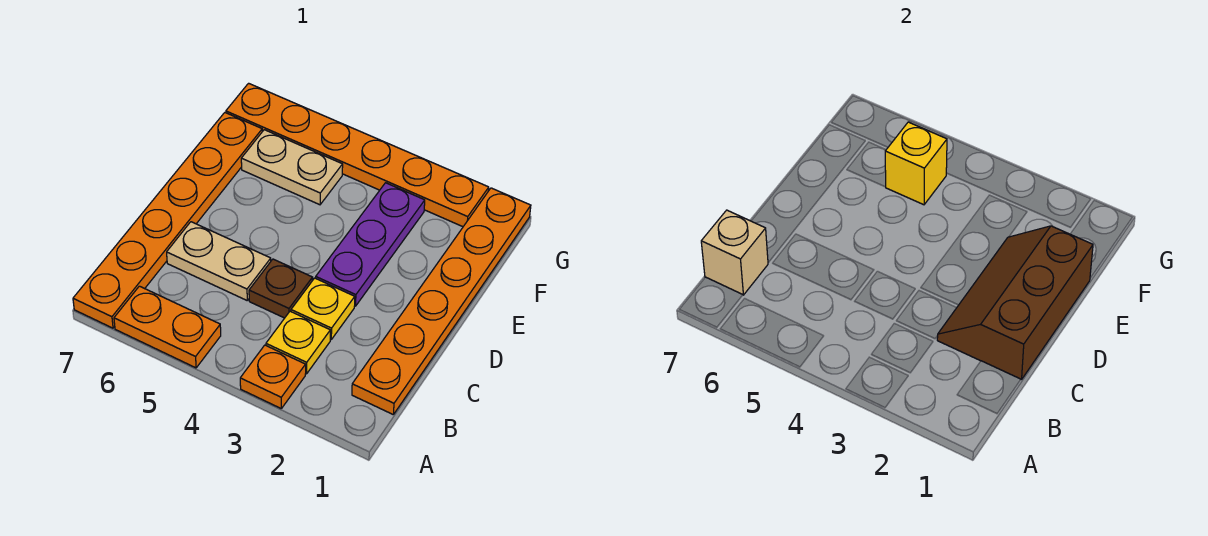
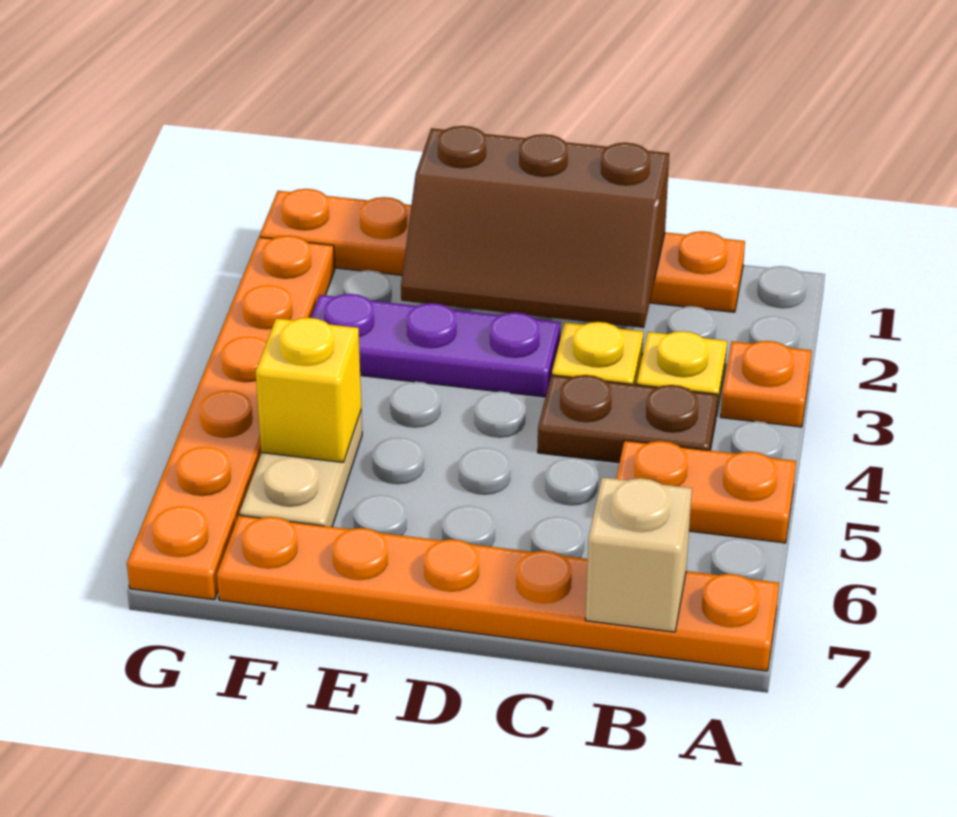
orange plate A5:A6 level 1 -> orange plate A5:B5 level 1
brown plate C4 level 1 -> brown plate B4:C4 level 1
tan plate C5:C6 level 1 -> none

